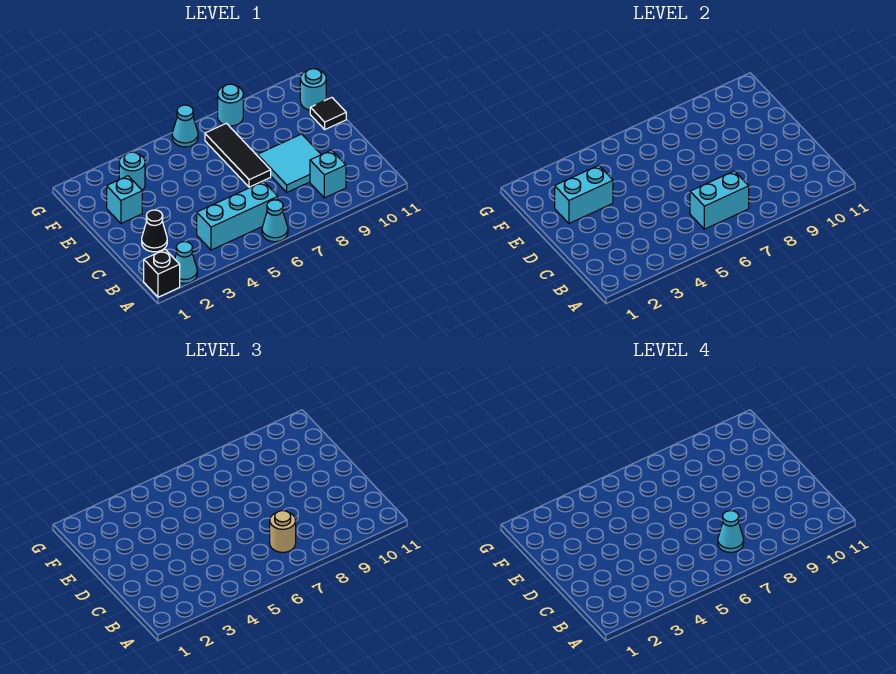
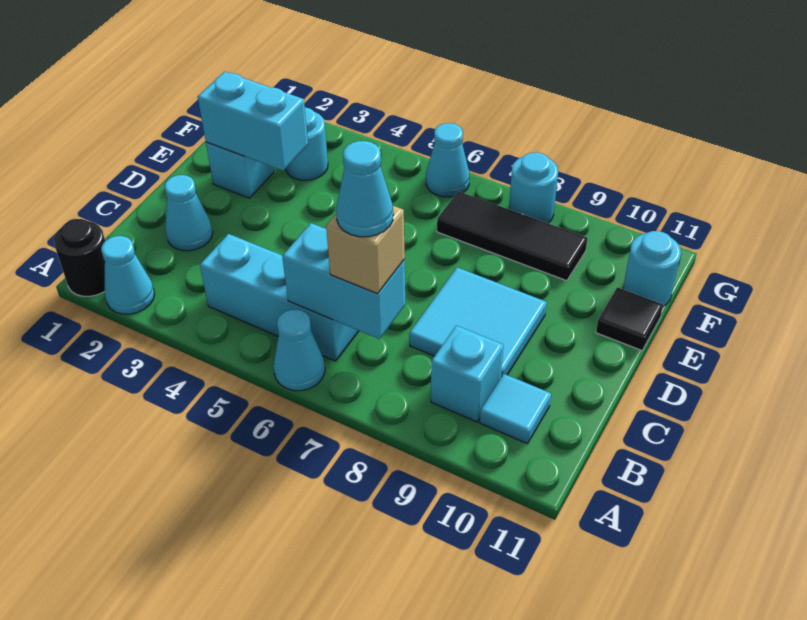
black brick A1 level 1 -> black round brick A1 level 1
tan round brick B7 level 3 -> tan brick B7 level 3
none -> cyan tile B10 level 1
black cone C2 level 1 -> cyan cone C2 level 1
black tile D7:F7 level 1 -> black tile F7:F9 level 1

